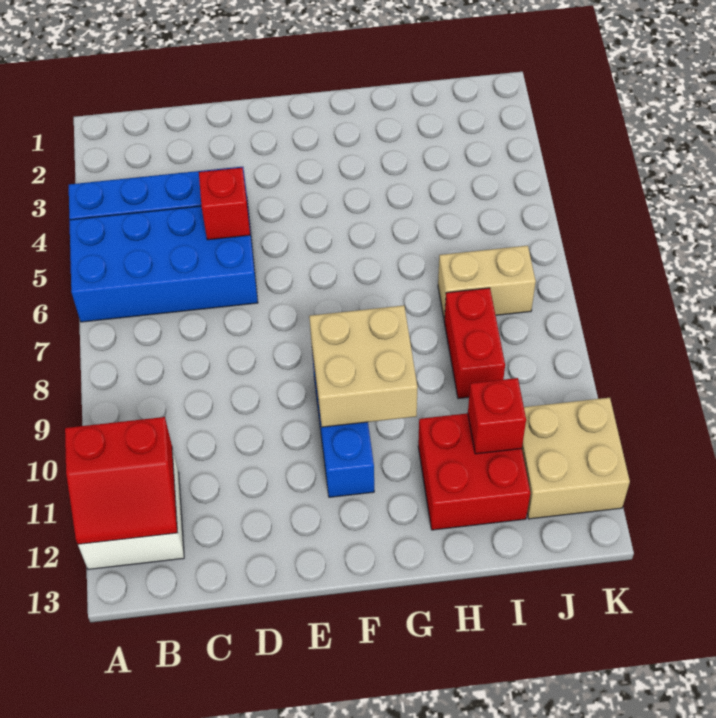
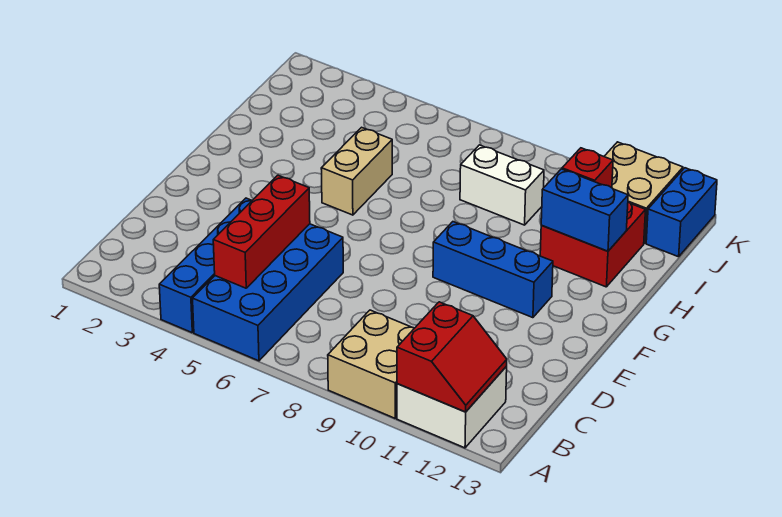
red brick D5 level 2 -> red brick B5:D5 level 2
tan brick F9:G10 level 2 -> tan brick A9:B10 level 1
none -> blue brick H11:H12 level 2
tan brick I7:J7 level 1 -> tan brick G5:H5 level 1
red brick I8:I9 level 1 -> white brick I8:I9 level 1
none -> blue brick J13:K13 level 1

